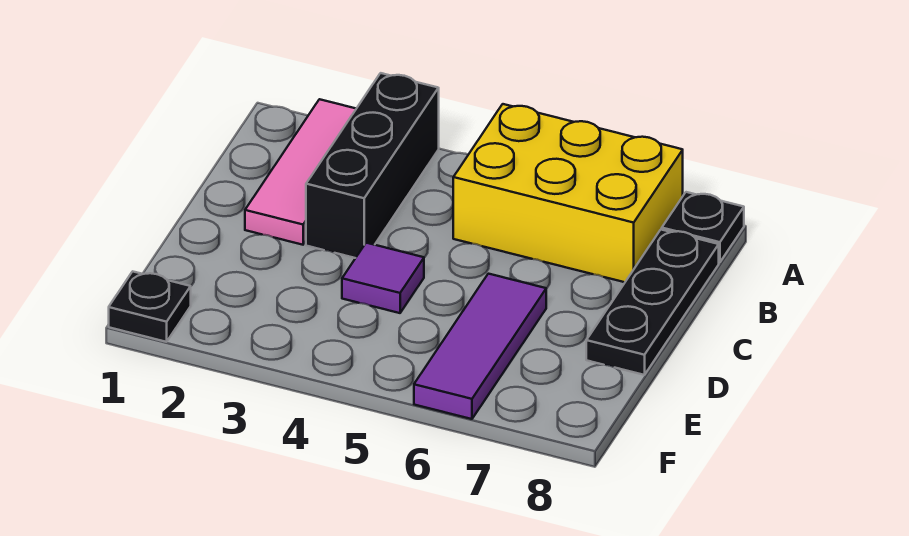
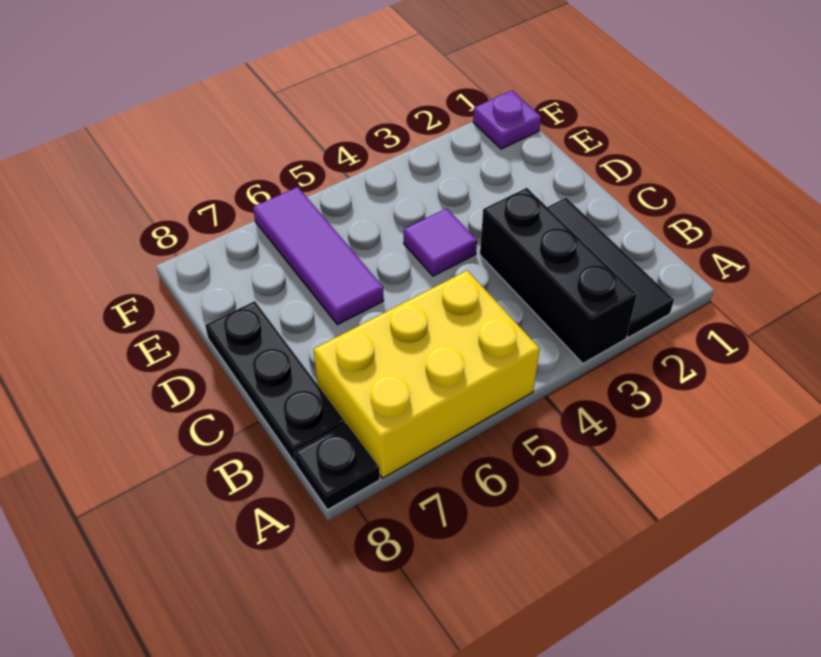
pink tile A2:C2 level 1 -> black tile A2:C2 level 1
black plate F1 level 1 -> purple plate F1 level 1

